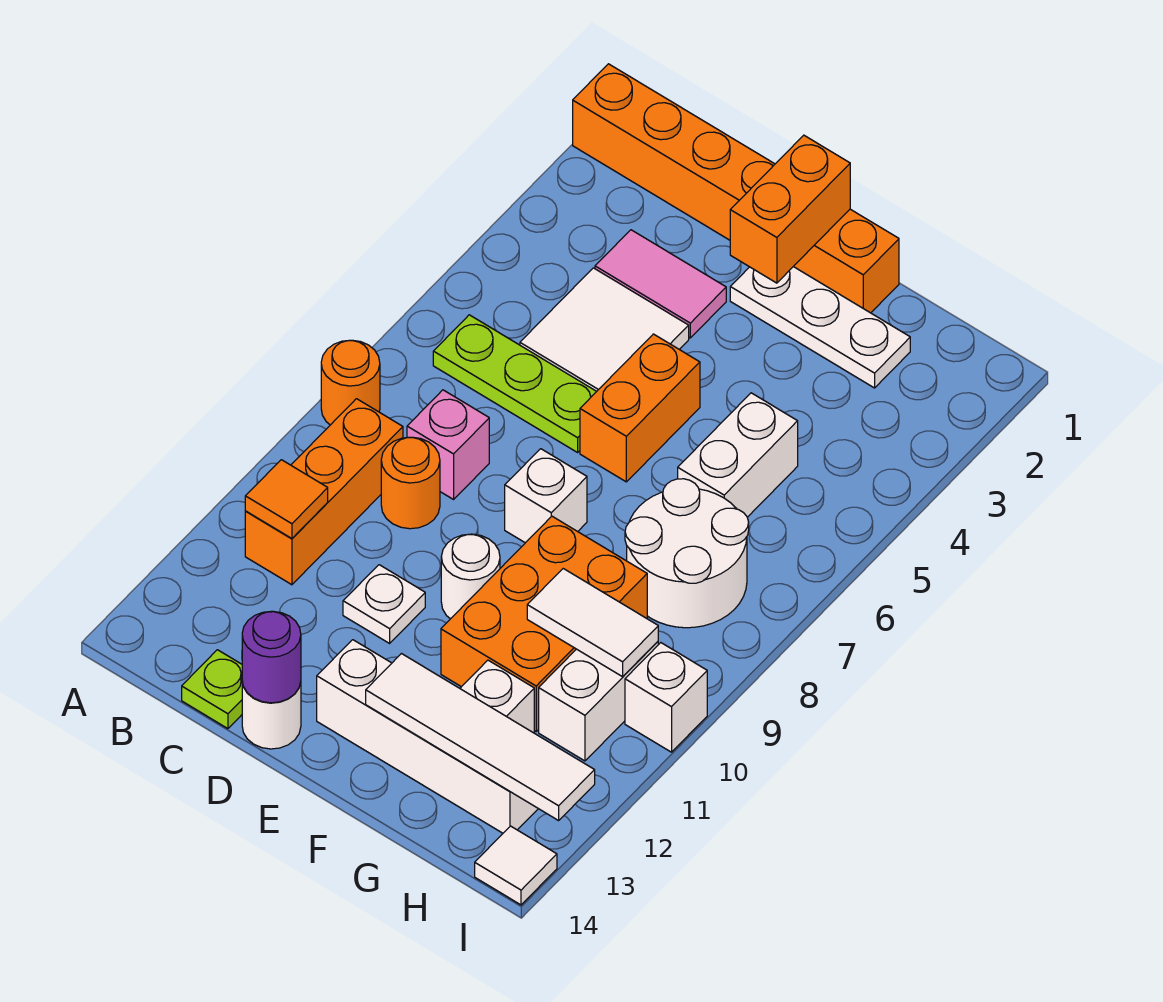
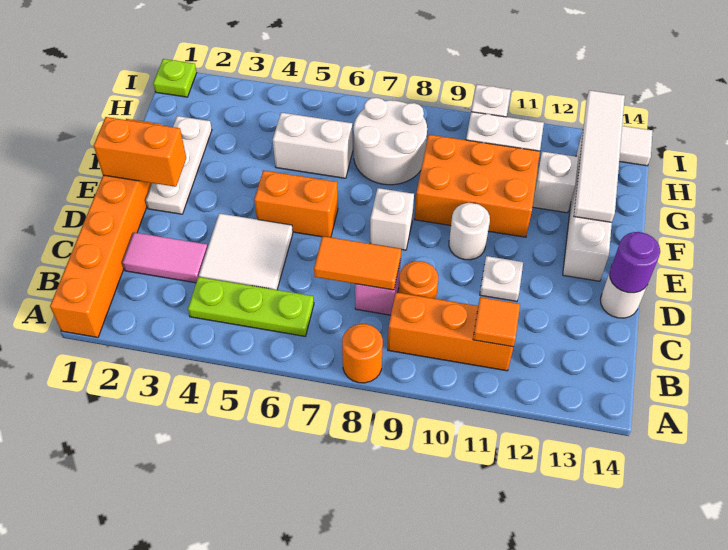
lime plate B6:D6 level 1 -> lime plate B4:B6 level 1
pink tile C3:D3 level 1 -> pink tile C2:C3 level 1
none -> orange tile C7:C8 level 2
lime plate C14 level 1 -> lime plate I1 level 1
white tile G10:H10 level 2 -> none

